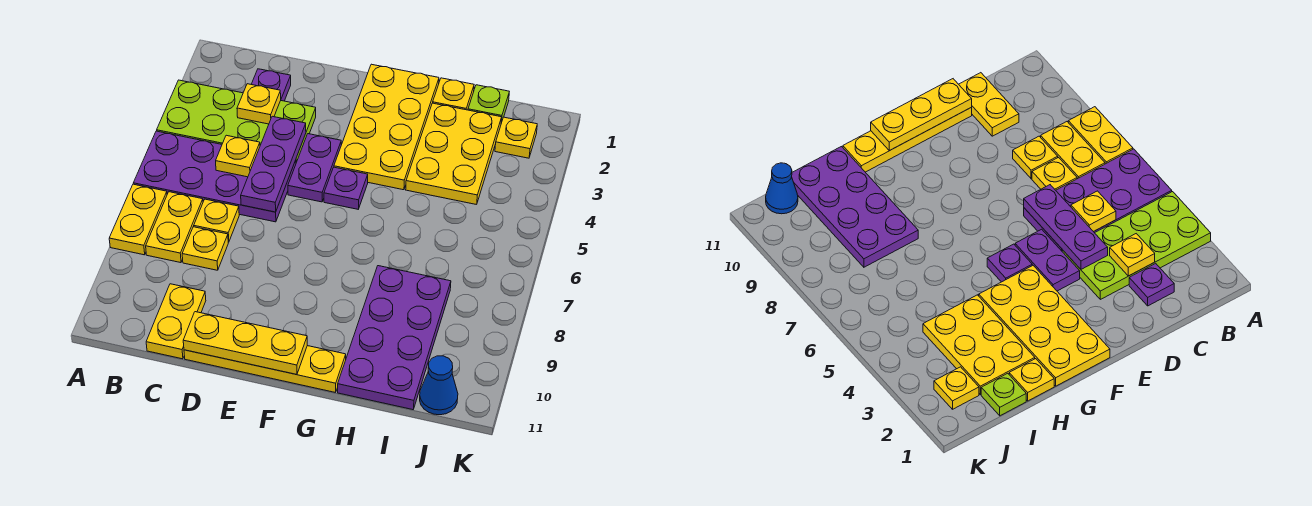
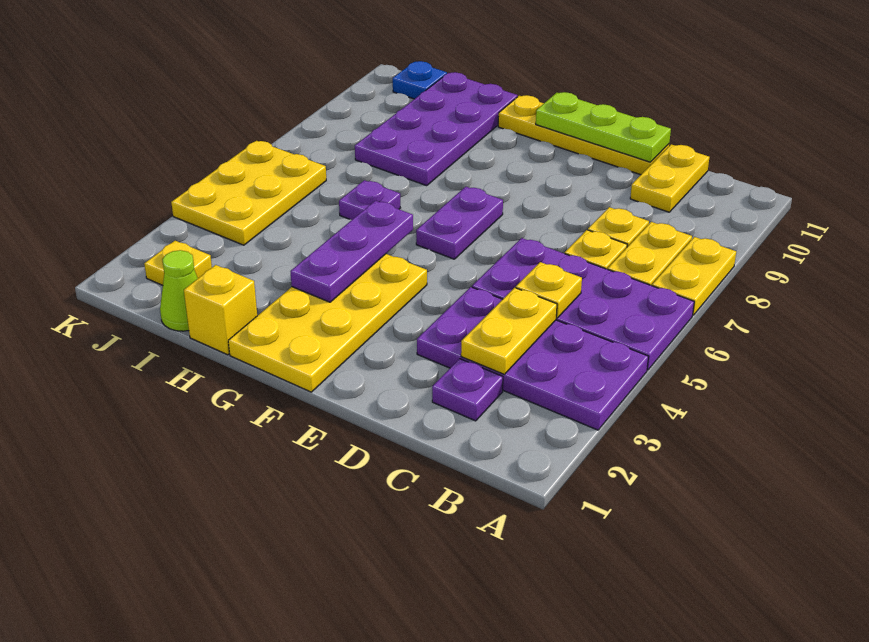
lime plate A3:D4 level 1 -> purple plate A3:D4 level 1
yellow plate C3 level 2 -> yellow plate C3:C4 level 2
purple plate D4:D6 level 2 -> purple plate G3:G5 level 2
yellow plate D11:F11 level 2 -> lime plate D11:F11 level 2
purple plate E4:E5 level 1 -> purple plate F6:F7 level 1
purple plate F5 level 1 -> purple plate H6 level 1
yellow plate H1 level 1 -> yellow brick H1 level 1
yellow plate H2:I4 level 1 -> yellow plate J4:K6 level 1
lime plate I1 level 1 -> lime cone I1 level 1
blue cone J11 level 1 -> blue plate J11 level 1

